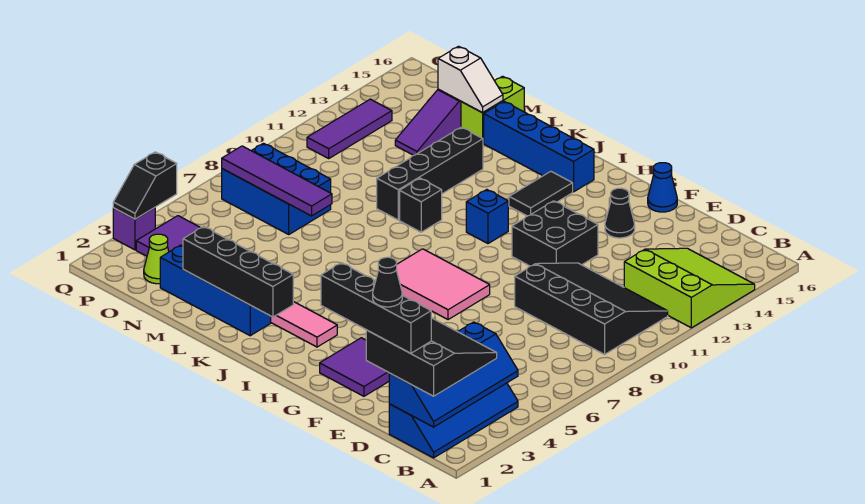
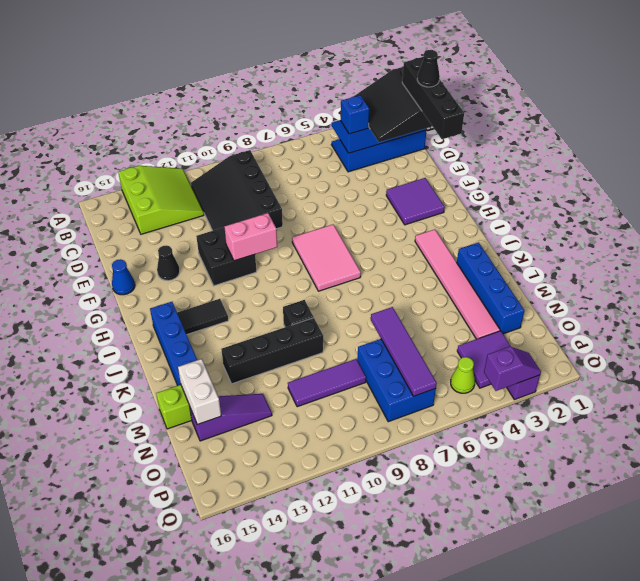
lime slope A12:C14 level 1 top 12 -> lime slope A12:C14 level 1 top 14
none -> pink brick G10:G11 level 2
blue brick I11 level 1 -> blue brick C4 level 3
black brick J2:M2 level 2 -> none
white slope M15:N15 level 2 top N -> white brick M15:N15 level 2
lime cone O2 level 1 -> lime cone P5 level 1
purple tile P11:P13 level 1 -> purple tile N9:N11 level 1
black slope Q3:Q4 level 2 top 4 -> purple slope Q3:Q4 level 2 top 4

